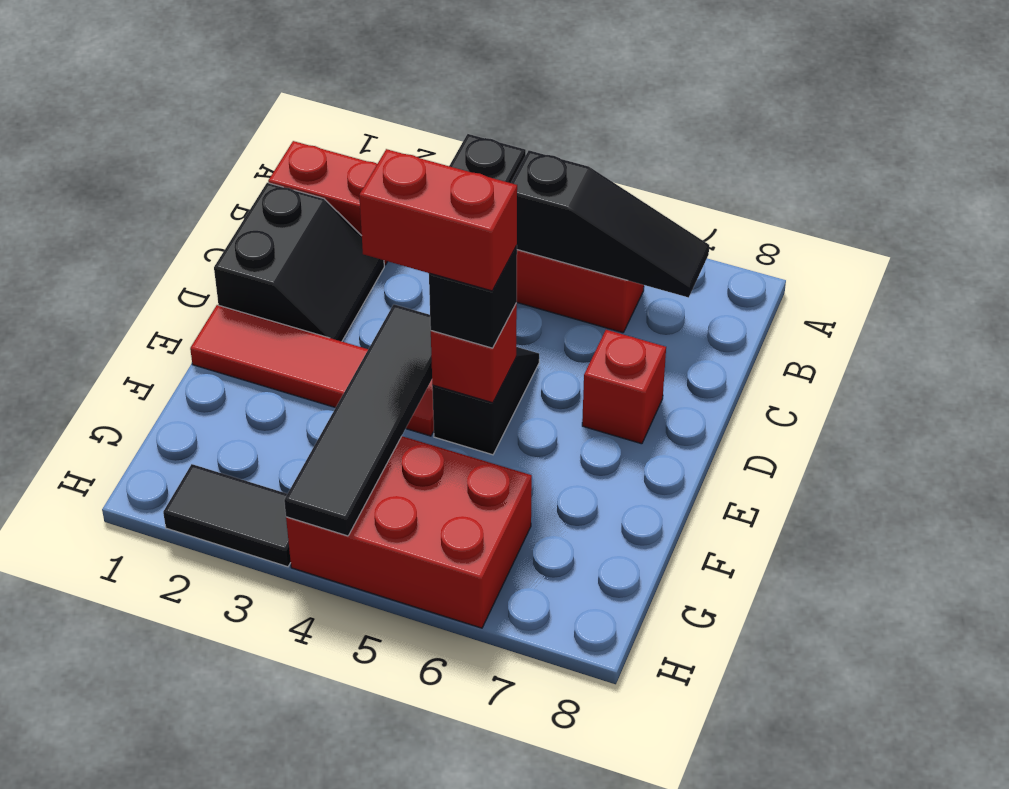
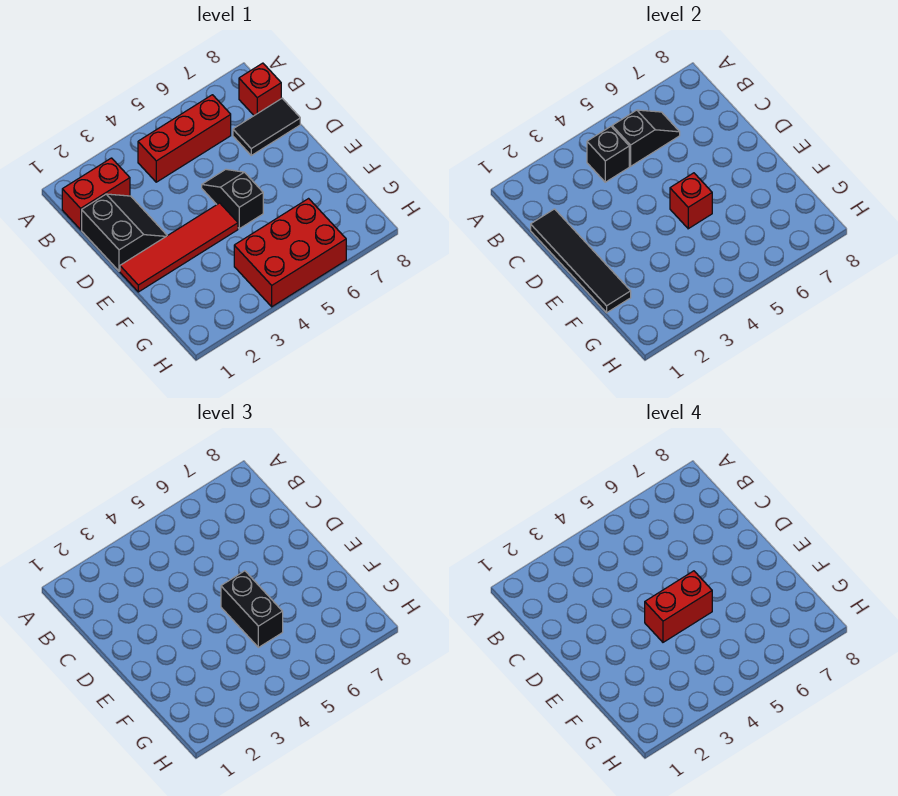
black slope B5:B7 level 2 top 5 -> black slope B5:B6 level 2 top 5
red brick D7 level 1 -> red brick B8 level 1
black tile E4:H4 level 2 -> black tile C1:F1 level 2
black brick E5 level 3 -> black brick E5:F5 level 3
black tile H2:H3 level 1 -> black tile C7:C8 level 1

